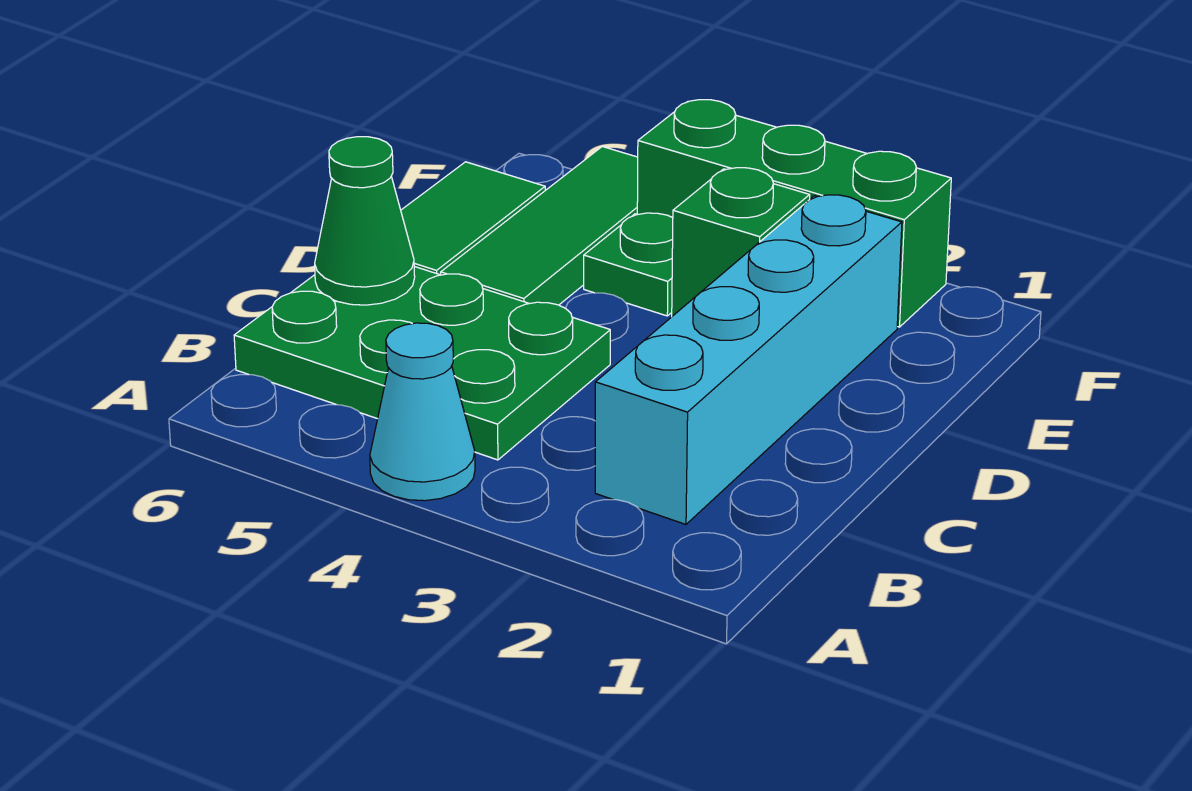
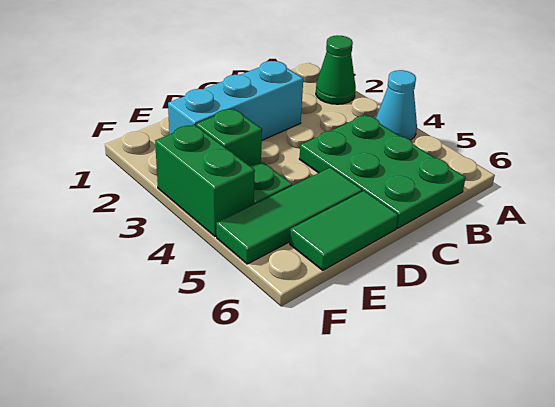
cyan brick B2:E2 level 1 -> cyan brick C2:E2 level 1
green cone C6 level 2 -> green cone A2 level 1
green brick F2:F4 level 1 -> green brick F3:F4 level 1

